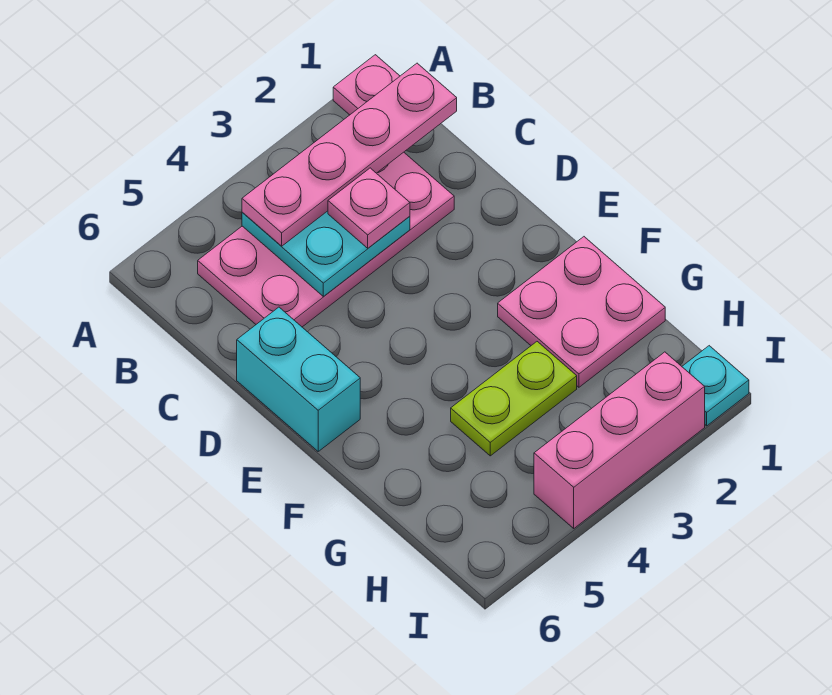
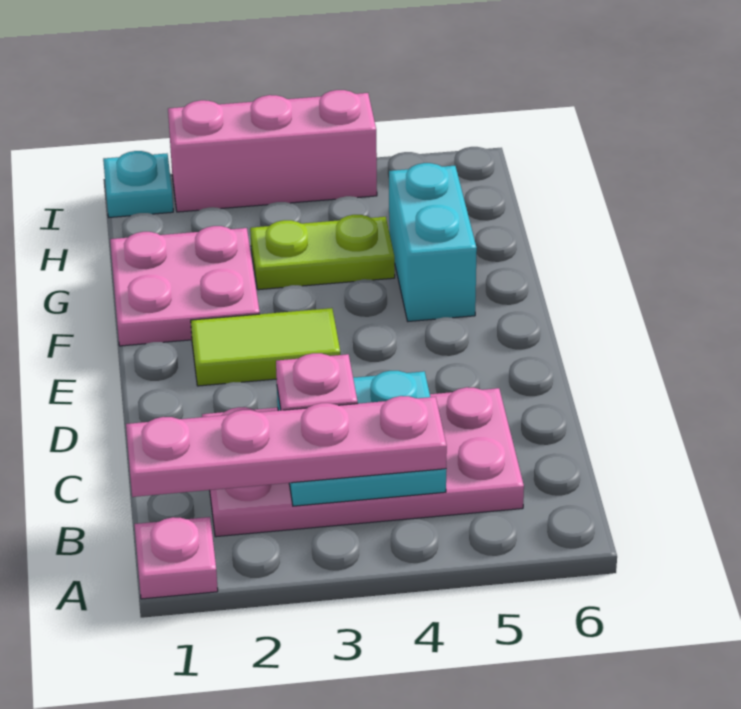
cyan brick D6:E6 level 1 -> cyan brick F5:G5 level 1
none -> lime tile E2:E3 level 1

